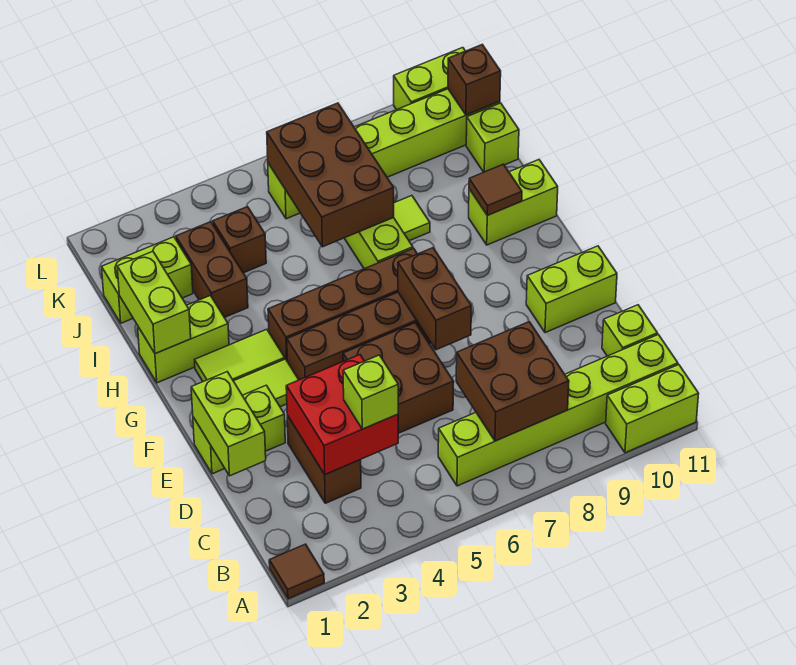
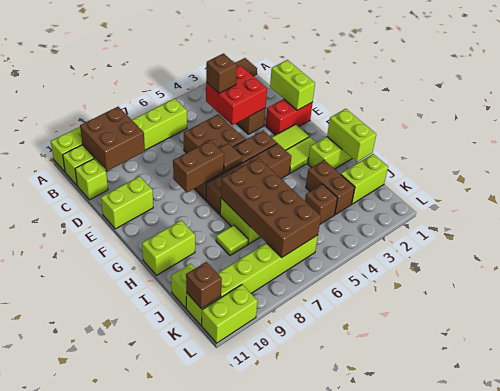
brown brick B7:C8 level 2 -> brown brick B9:C10 level 2
lime brick C4 level 3 -> brown brick C4 level 3
lime brick E1:E2 level 1 -> red brick E1:E2 level 1
brown brick E7:F7 level 2 -> brown brick F7:F8 level 2
brown tile H10 level 2 -> brown tile F6 level 2
brown brick I6:K7 level 2 -> brown brick H6:K7 level 2

